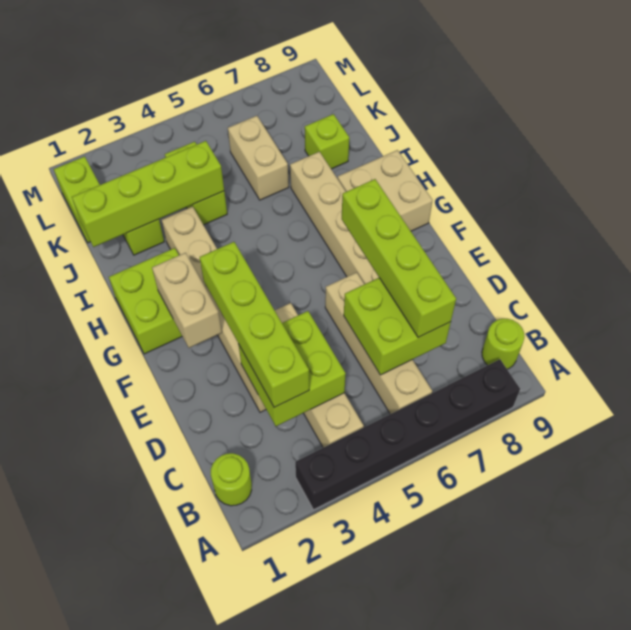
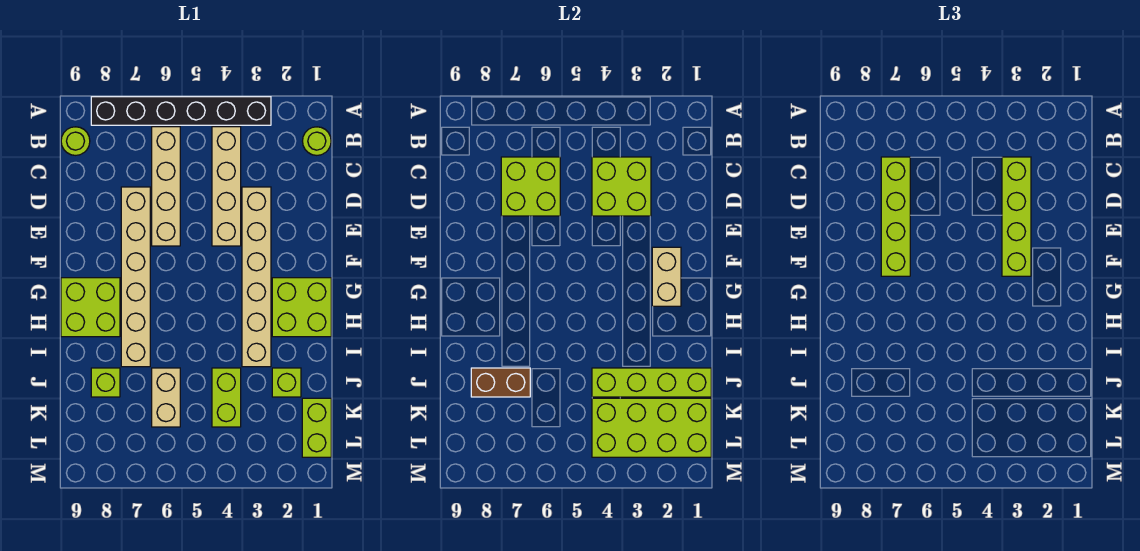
tan brick G8:H9 level 1 -> lime brick G8:H9 level 1
none -> brown brick J7:J8 level 2
none -> lime brick K1:L4 level 2

